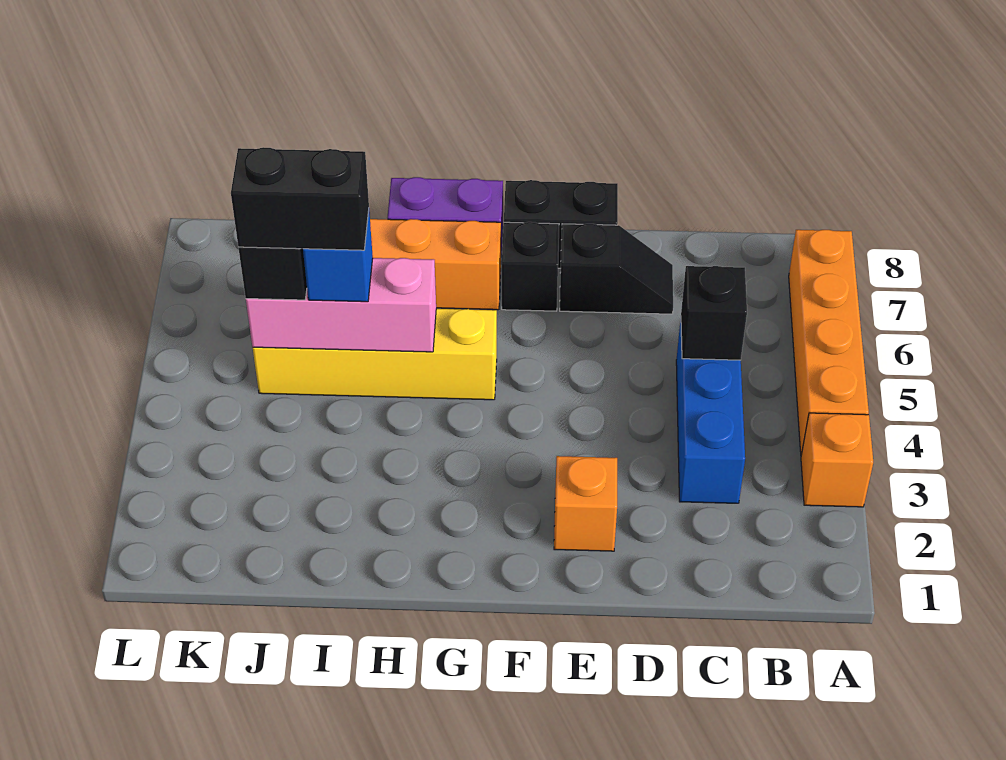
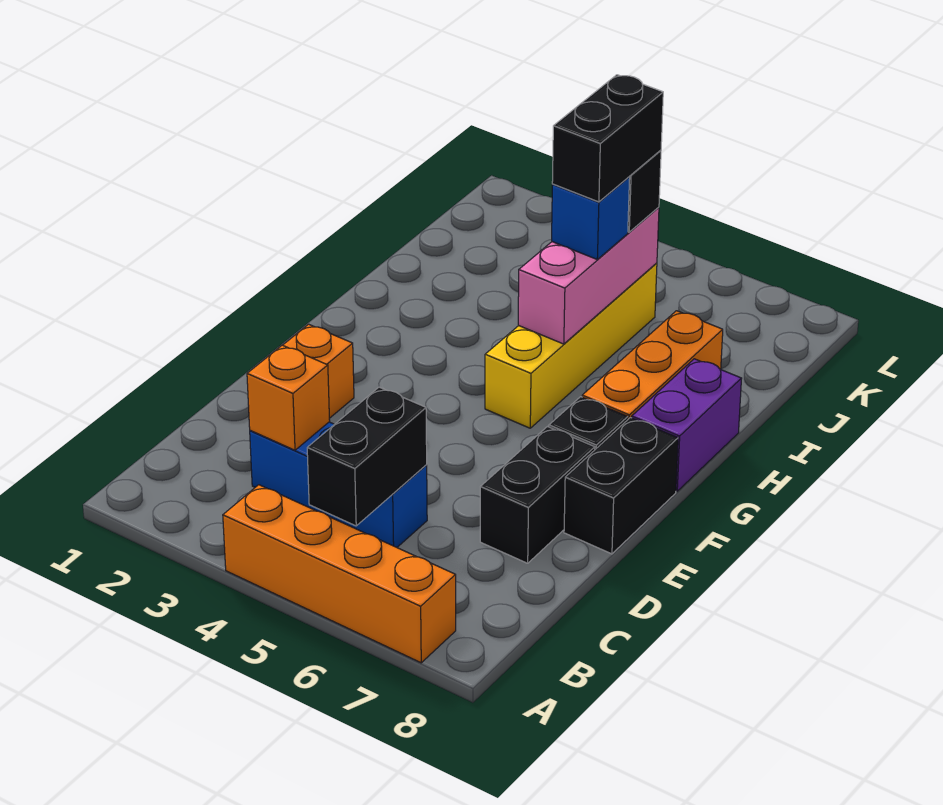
orange brick A3 level 1 -> orange brick C3 level 2
black brick C5 level 2 -> black brick B5:C5 level 2
black slope D7:E7 level 1 top E -> black brick D7:E7 level 1

